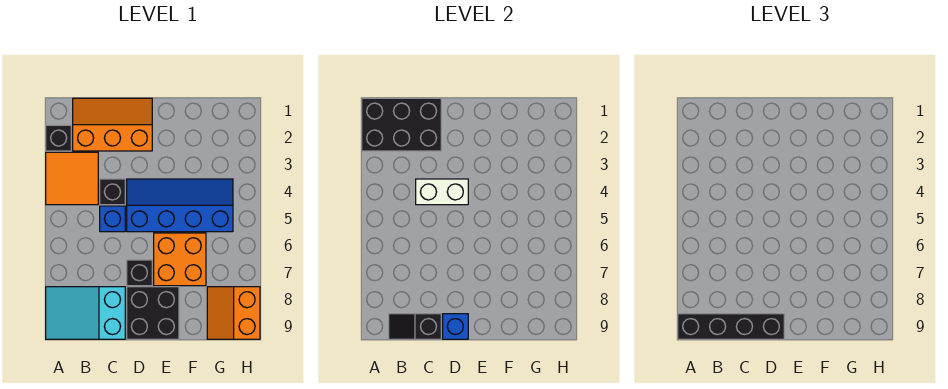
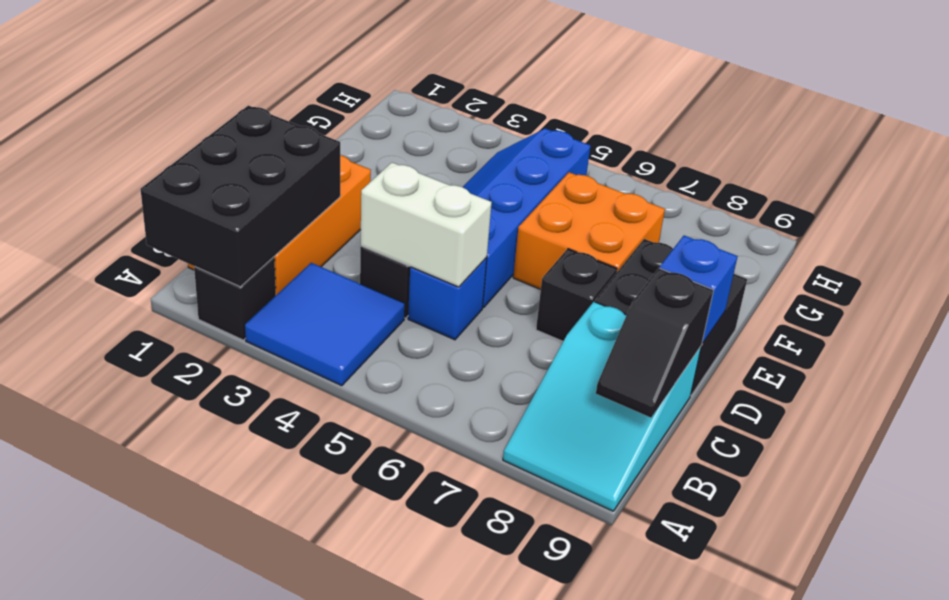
orange tile A3:B4 level 1 -> blue tile A3:B4 level 1
black brick A9:D9 level 3 -> none
white brick C4:D4 level 2 -> white brick C4:C5 level 2
orange slope G8:H9 level 1 top H -> none

